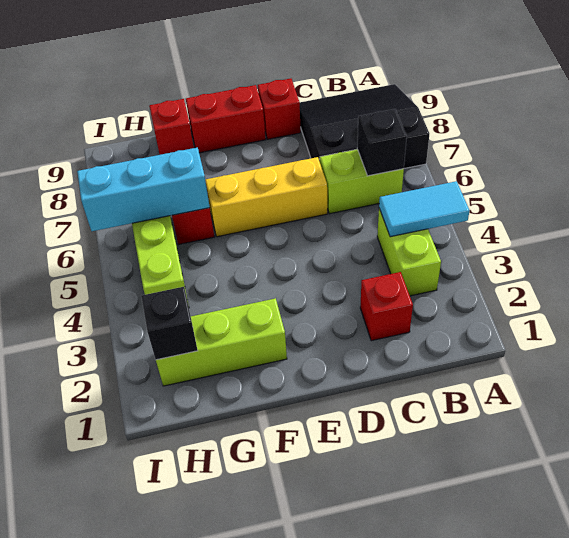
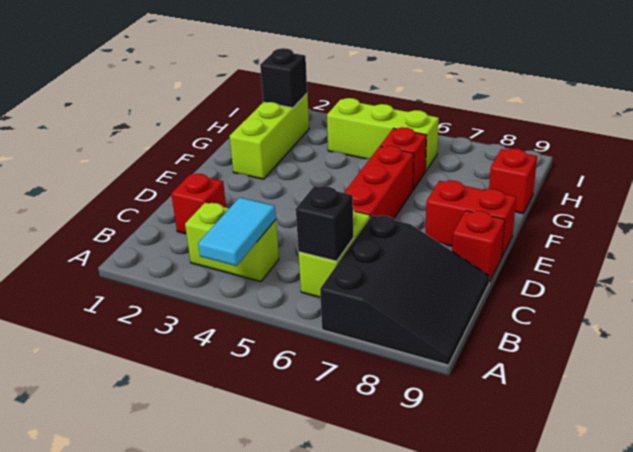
yellow brick D6:F6 level 1 -> red brick D6:F6 level 1
red brick E9:F9 level 1 -> red brick E8:E9 level 1
cyan brick G6:I6 level 2 -> none

